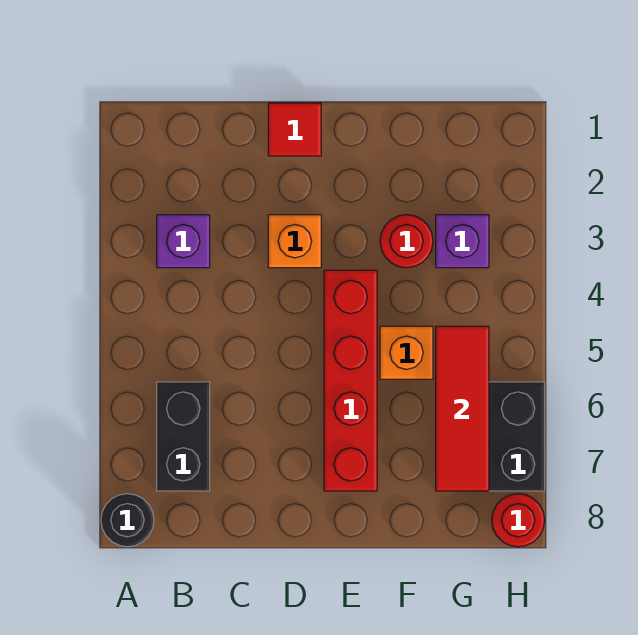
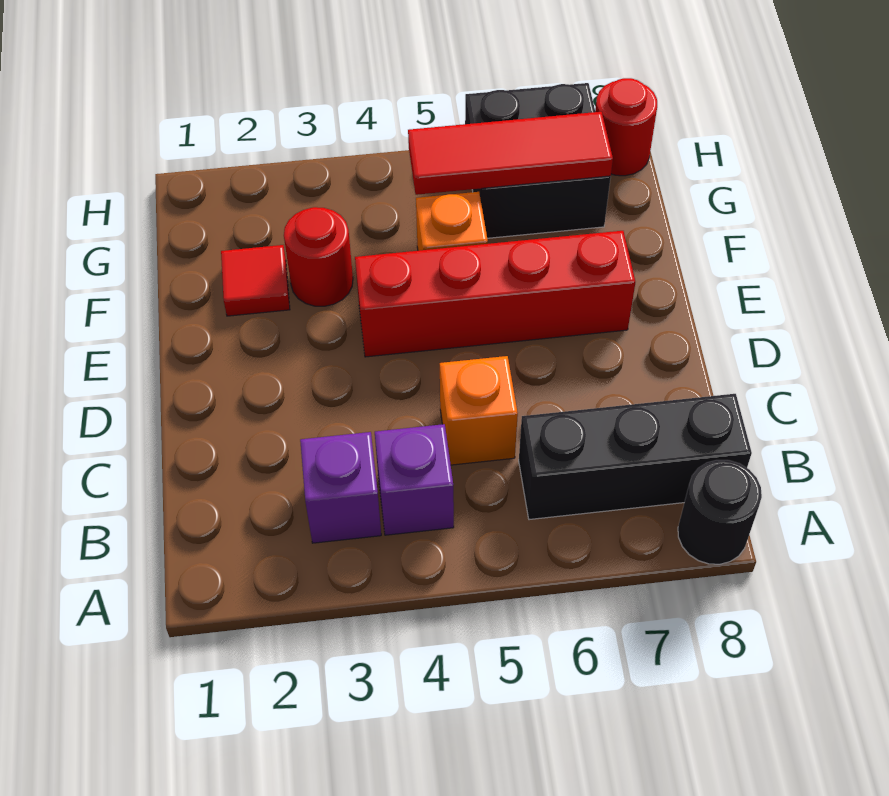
black brick B6:B7 level 1 -> black brick B6:B8 level 1
red tile D1 level 1 -> red tile F2 level 1
orange brick D3 level 1 -> orange brick C5 level 1
purple brick G3 level 1 -> purple brick B4 level 1

